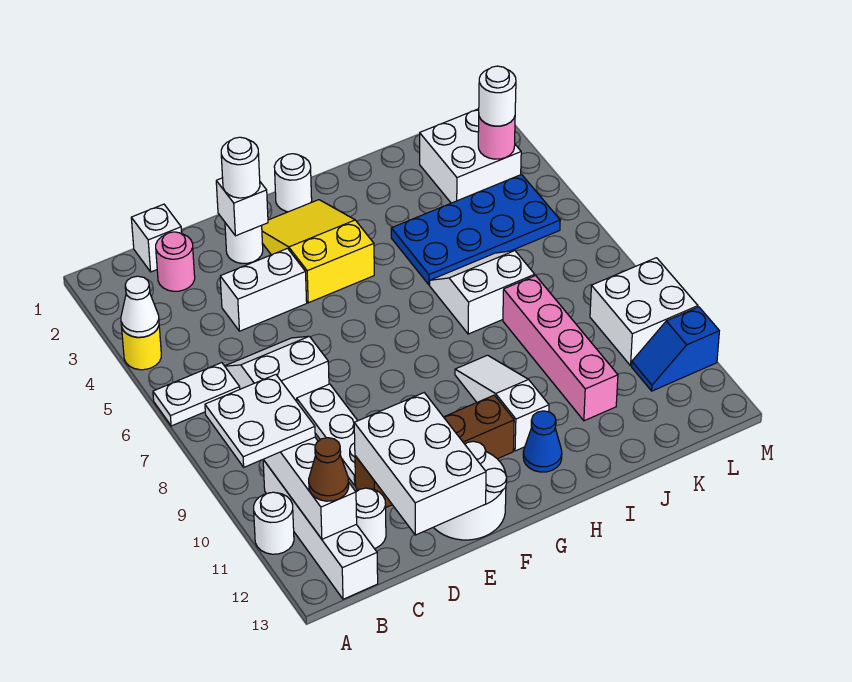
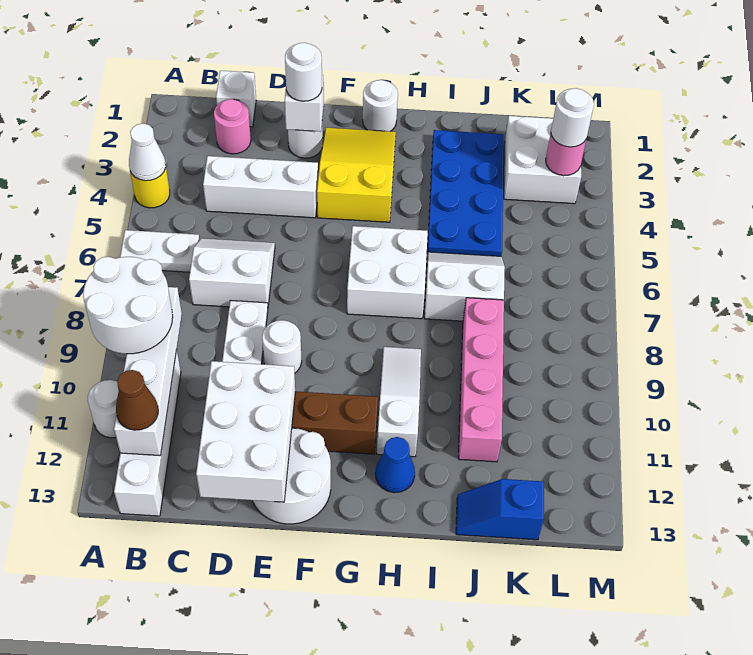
white plate A9:B10 level 3 -> white round brick A9:B10 level 3
white round brick C12 level 1 -> white round brick E9 level 1
white brick D4:E4 level 1 -> white brick C4:E4 level 1
blue plate I4:L5 level 1 -> blue plate I2:J5 level 1
white brick L9:M10 level 1 -> white brick G6:H7 level 1
blue slope L11:M11 level 1 top M -> blue slope J13:K13 level 1 top K

